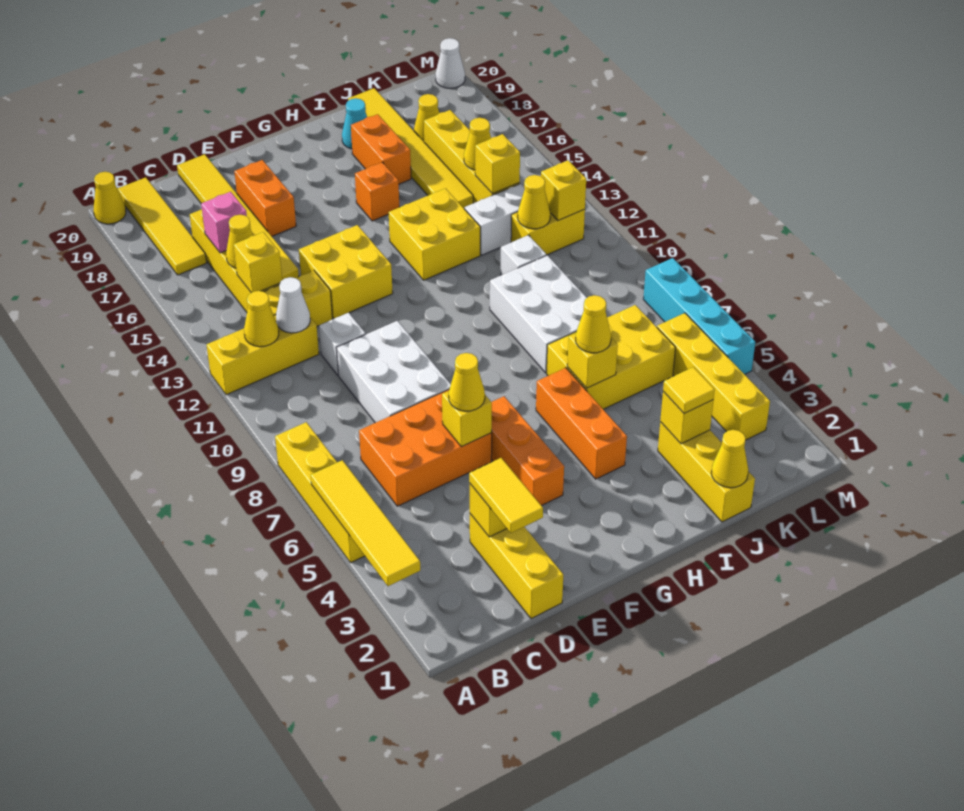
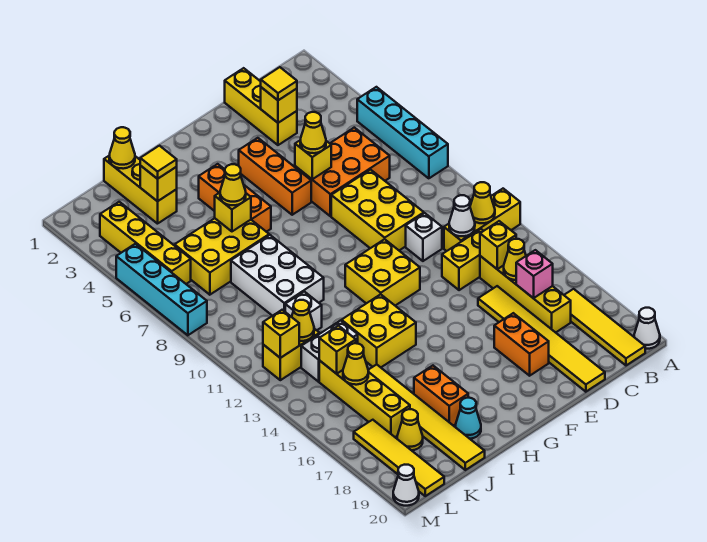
yellow tile A3:A6 level 2 -> yellow tile L17:L20 level 1
yellow brick A5:A8 level 1 -> cyan brick A5:A8 level 1
yellow cone A20 level 1 -> white cone A20 level 1
yellow tile D2:D3 level 3 -> yellow tile D3 level 3
white brick D8:E10 level 1 -> yellow brick D8:E10 level 1
yellow brick E13:F14 level 1 -> yellow brick F11:G12 level 1
orange brick H16 level 1 -> none

